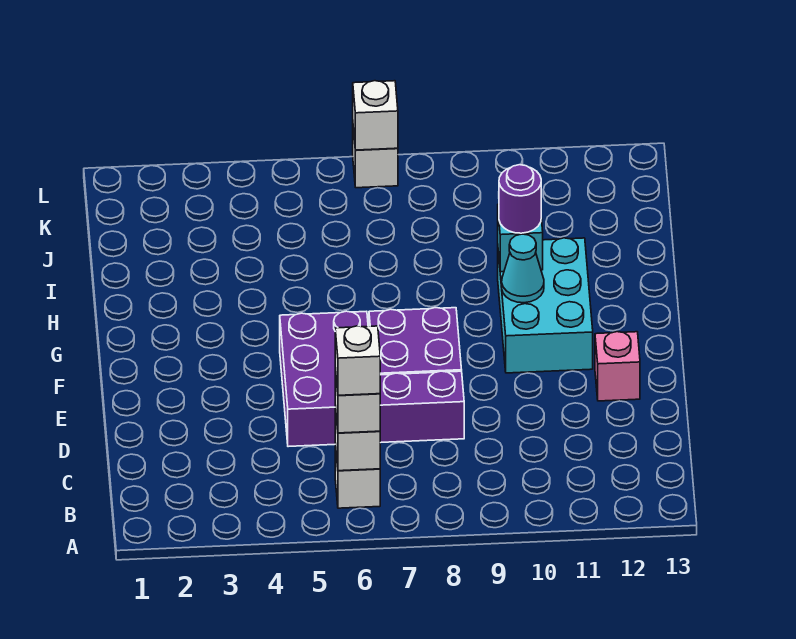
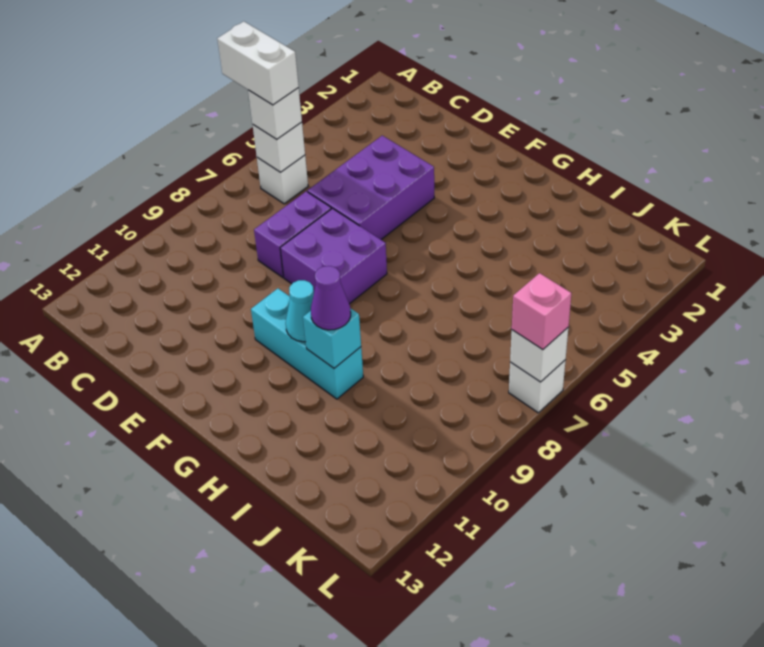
white brick B6 level 4 -> white brick A6:B6 level 4
purple brick D5:F6 level 1 -> purple brick D4:E6 level 1
pink brick E12 level 1 -> pink brick L7 level 3
cyan brick F10:H11 level 1 -> cyan brick F10:H10 level 1
purple round brick H10 level 3 -> purple cone H10 level 3

